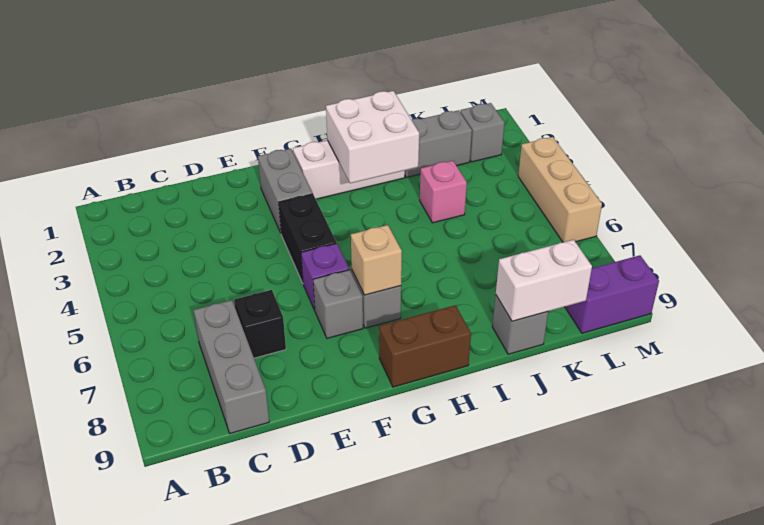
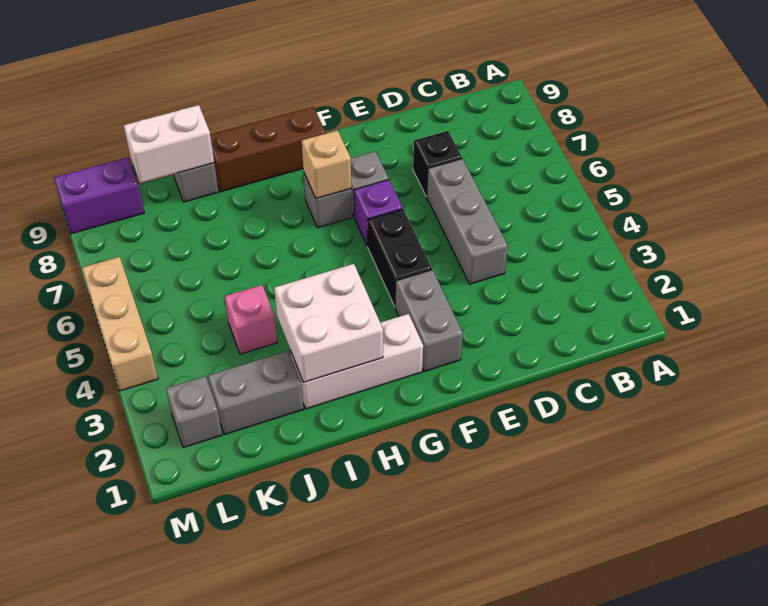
grey brick C7:C9 level 1 -> grey brick D4:D6 level 1
brown brick G9:H9 level 1 -> brown brick G9:I9 level 1

